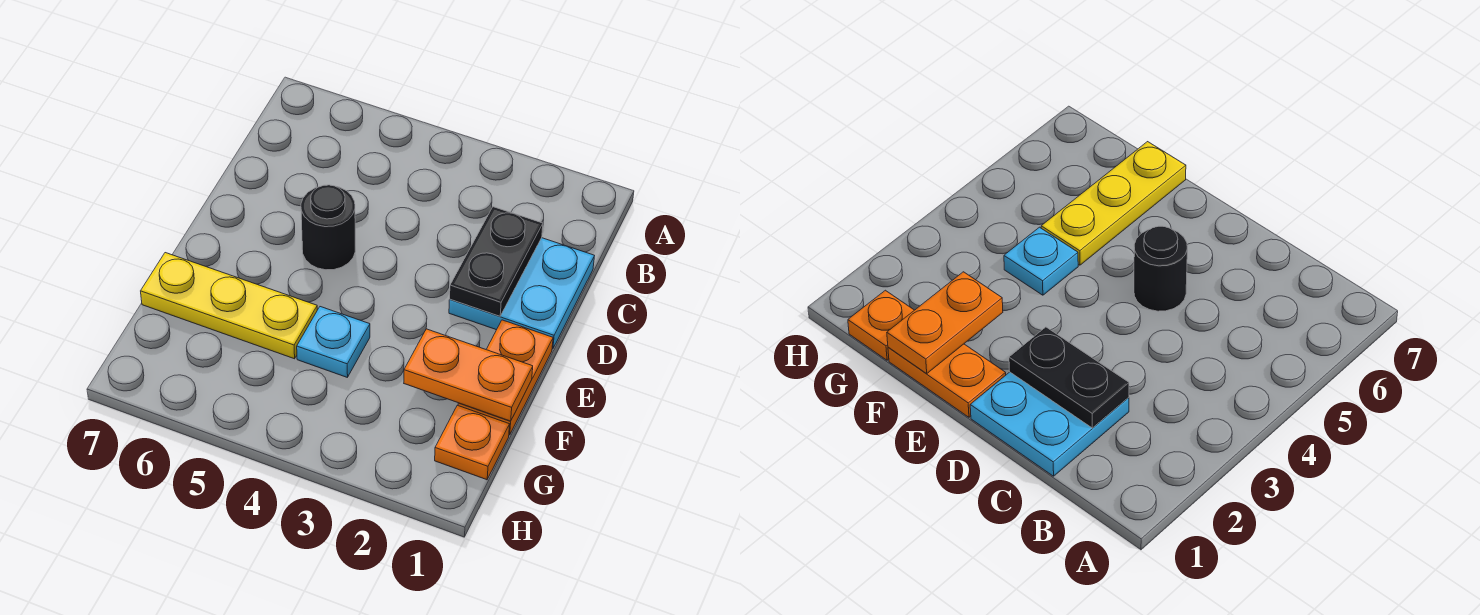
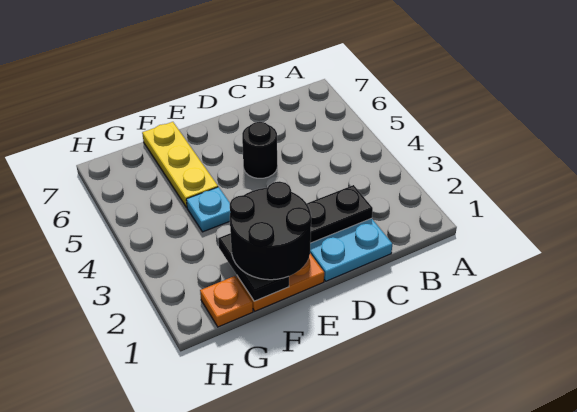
none -> black round brick E1:F2 level 3
orange plate F1:F2 level 2 -> black plate F1:F2 level 2

